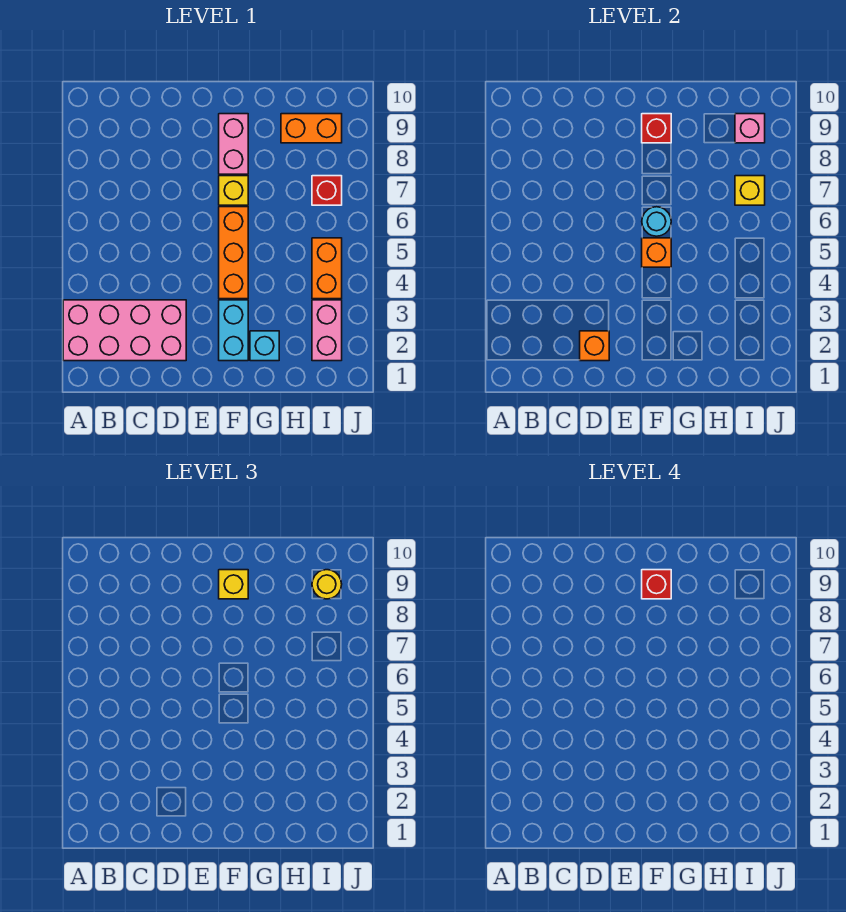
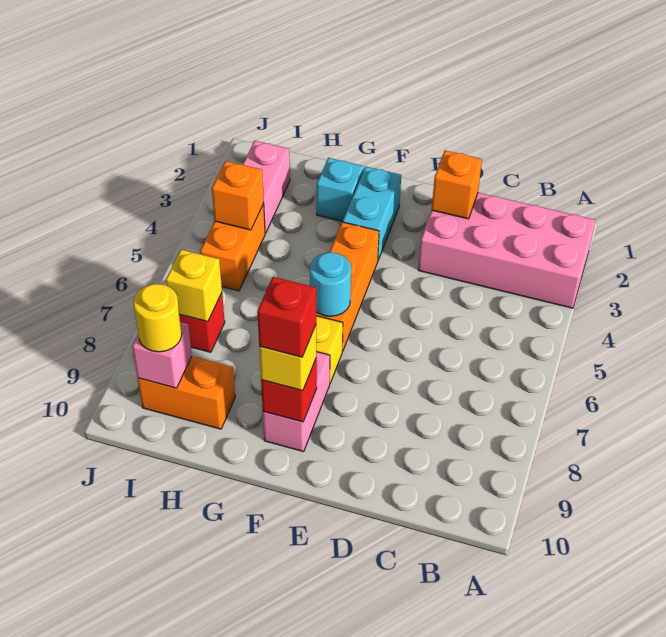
orange brick F5 level 2 -> orange brick I4 level 2

